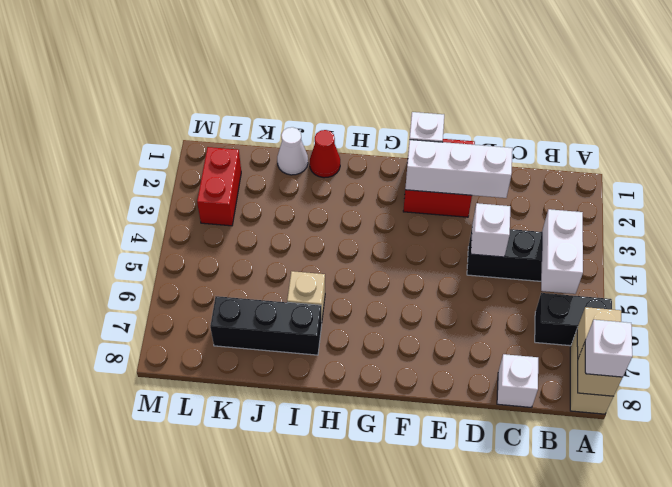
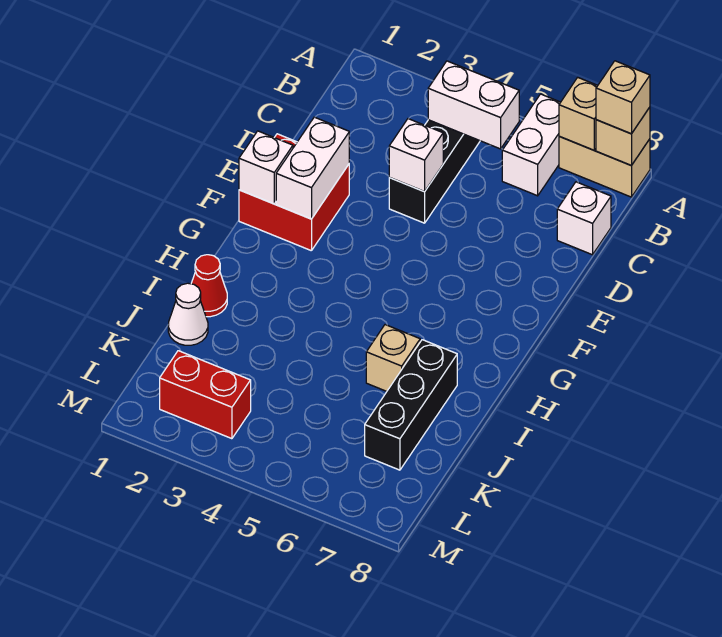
black brick A6:B6 level 1 -> white brick A6:B6 level 1
white brick A8 level 3 -> tan brick A8 level 3
white brick D2:F2 level 2 -> white brick E2:F2 level 2

